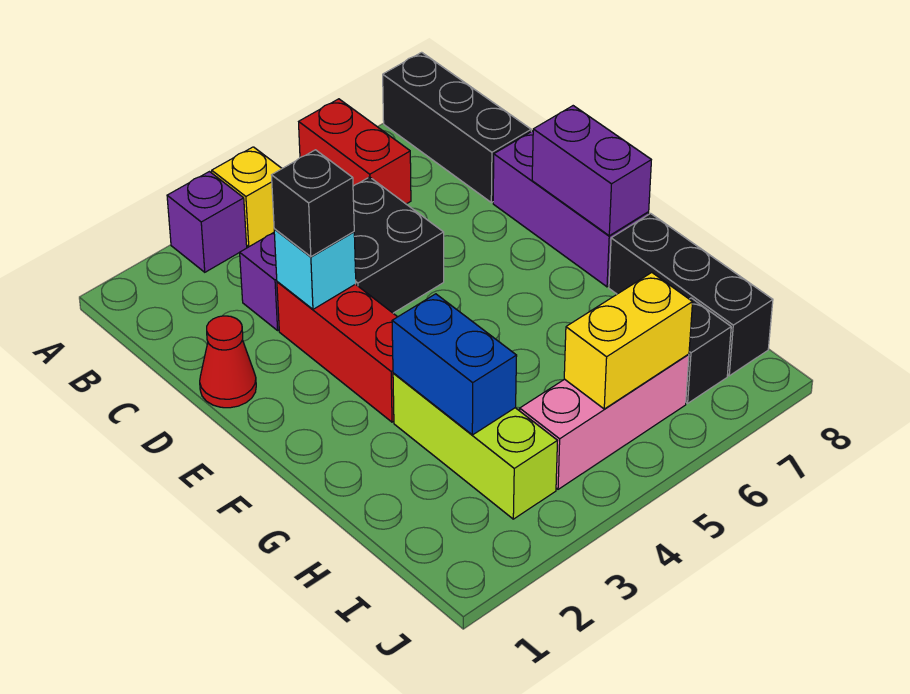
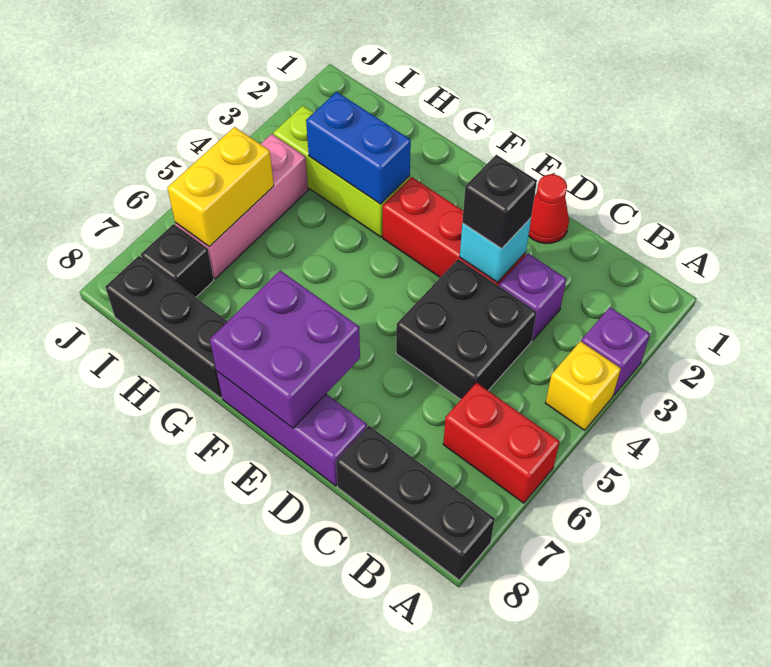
purple brick E8:F8 level 2 -> purple brick E7:F8 level 2

